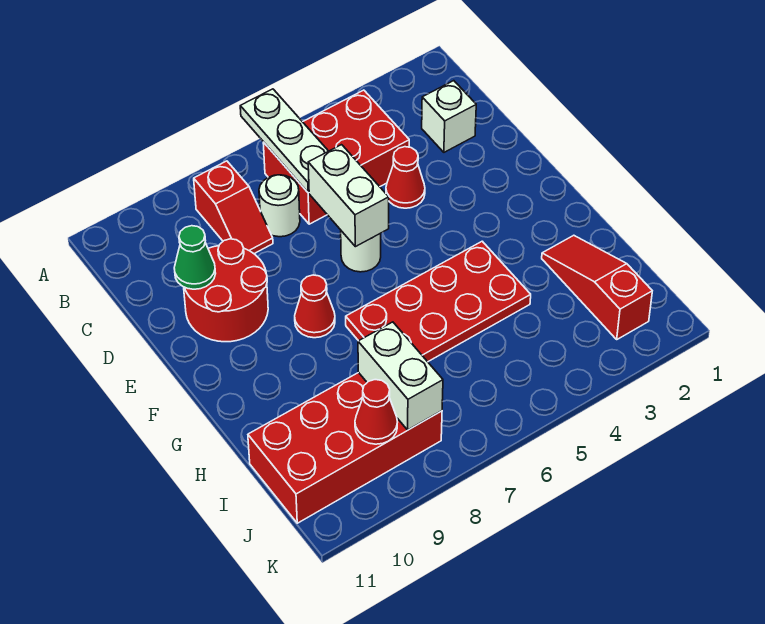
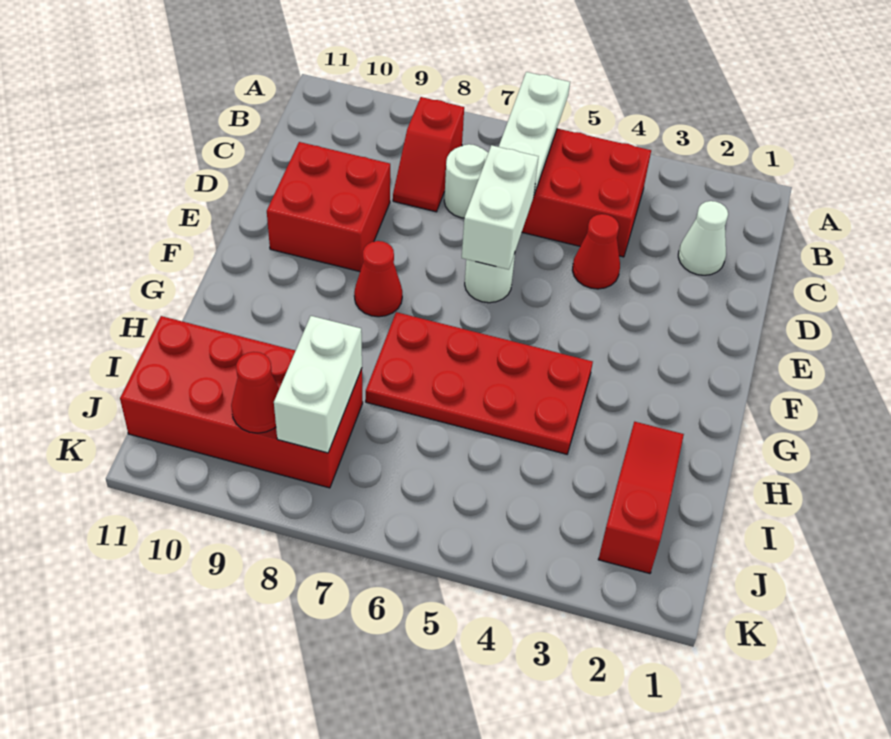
white brick C2 level 1 -> white cone C2 level 1
red round brick D9:E10 level 1 -> red brick D9:E10 level 1
green cone D10 level 2 -> none

